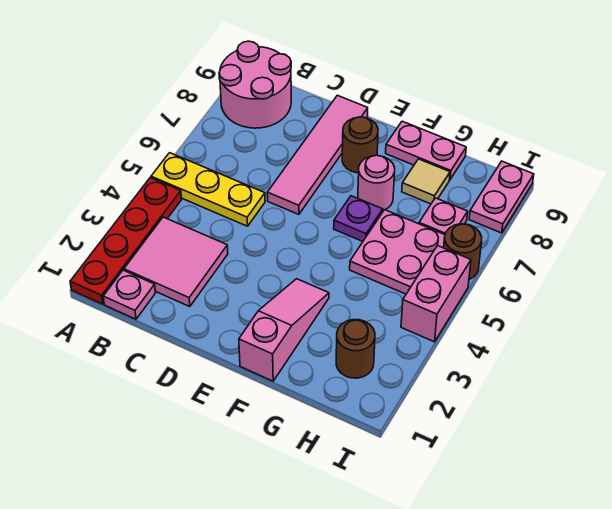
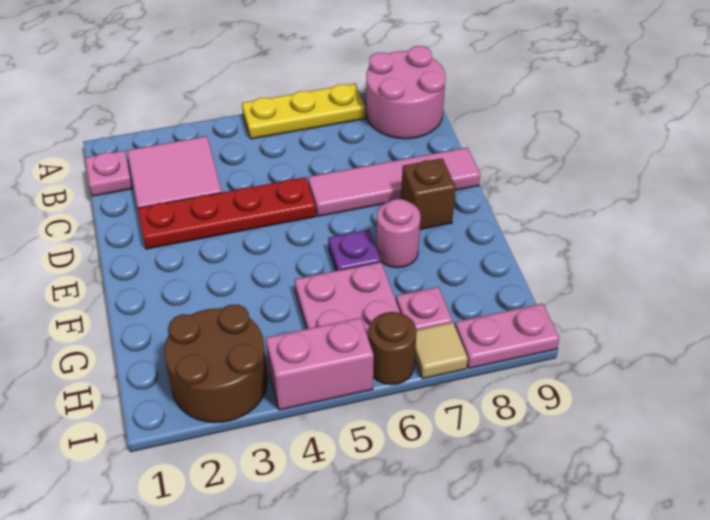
red plate A1:A4 level 1 -> red plate D2:D5 level 1
yellow plate A5:C5 level 1 -> yellow plate A5:A7 level 1
brown round brick E8 level 1 -> brown brick E8 level 1
pink slope F1:F3 level 1 top 1 -> none
pink plate F9:G9 level 1 -> none
tan tile G8 level 1 -> tan tile I7 level 1
brown round brick H2 level 1 -> brown round brick H2:I3 level 1

